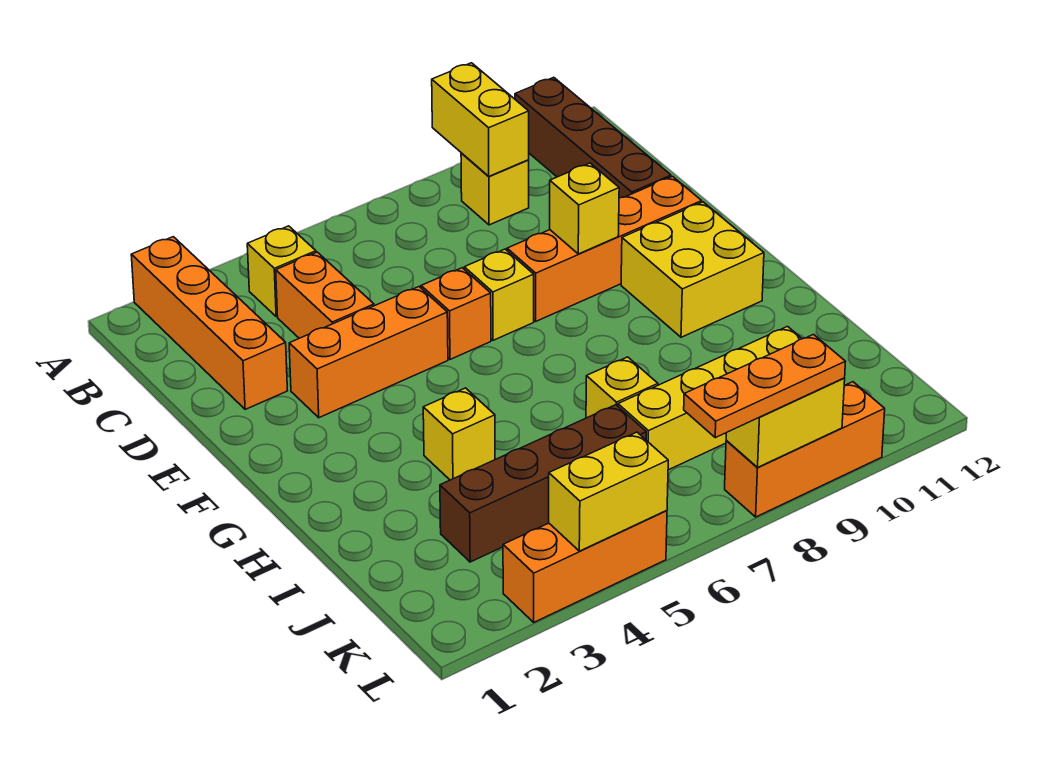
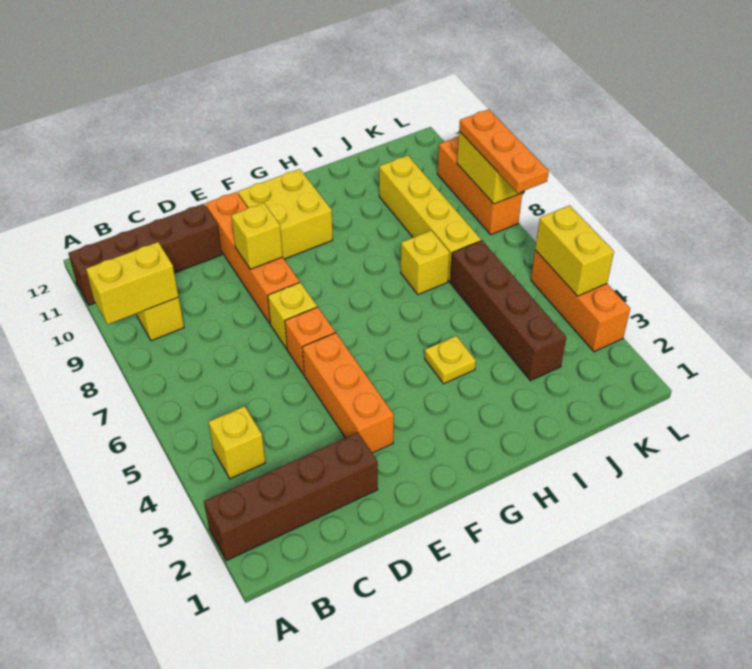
orange brick A2:D2 level 1 -> brown brick A2:D2 level 1
orange brick C4:D4 level 1 -> none
yellow brick H4 level 1 -> yellow plate H4 level 1

